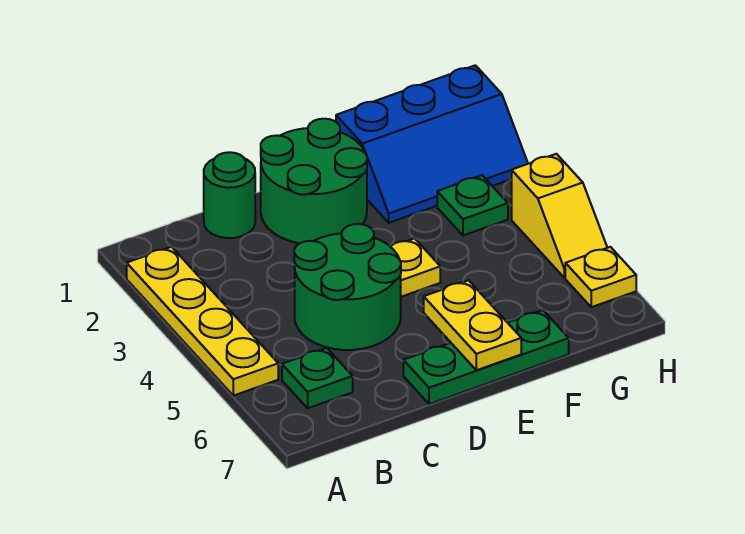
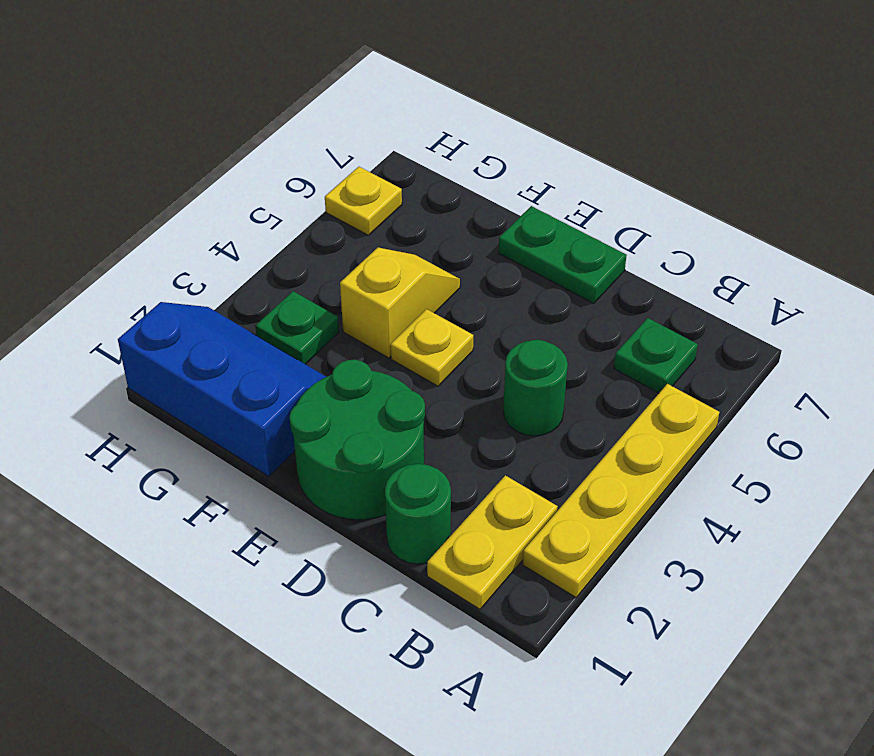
green round brick C4:D5 level 1 -> green round brick C4 level 1
green plate D7:F7 level 1 -> green plate D7:E7 level 1
yellow plate E6:E7 level 2 -> yellow plate B1:B2 level 1
yellow slope H4:H5 level 1 top 4 -> yellow slope F4:F5 level 1 top 4

